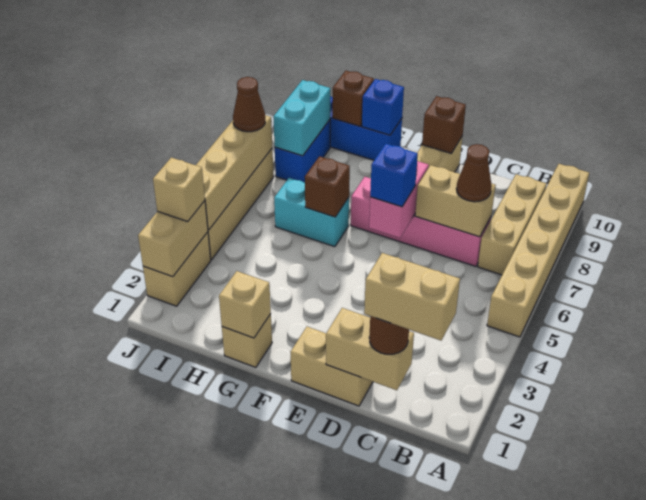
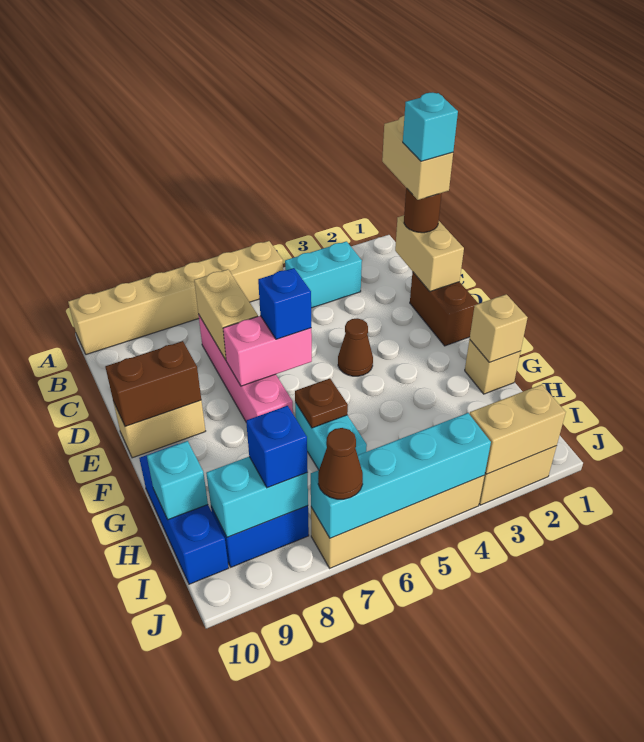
none -> cyan brick B3:B4 level 1
tan brick B7:B9 level 1 -> none
none -> cyan brick C1 level 5
brown cone C7 level 3 -> brown cone E4 level 1
tan brick D1:E1 level 1 -> brown brick D1:E1 level 1
brown brick E10 level 2 -> brown brick E9:E10 level 2
brown brick G6 level 2 -> brown plate G6 level 2
blue brick G10 level 2 -> blue brick I8 level 3
brown brick H10 level 2 -> cyan brick H10 level 2
tan brick J3 level 3 -> none
tan brick J4:J7 level 2 -> cyan brick J4:J7 level 2

